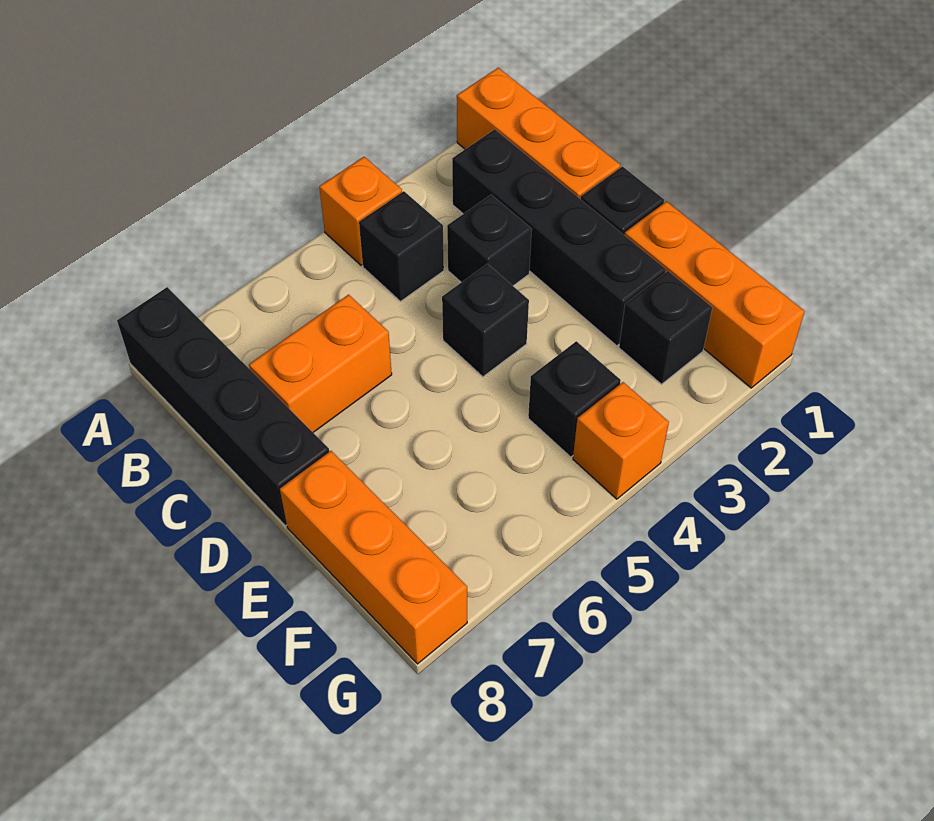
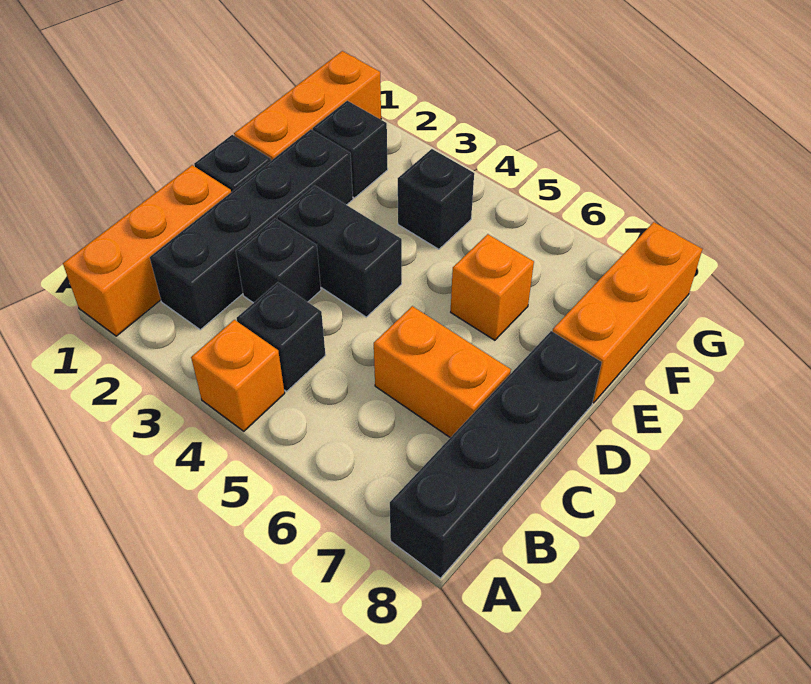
black brick D4 level 1 -> black brick D3:D4 level 1
orange brick G4 level 1 -> orange brick E6 level 1

